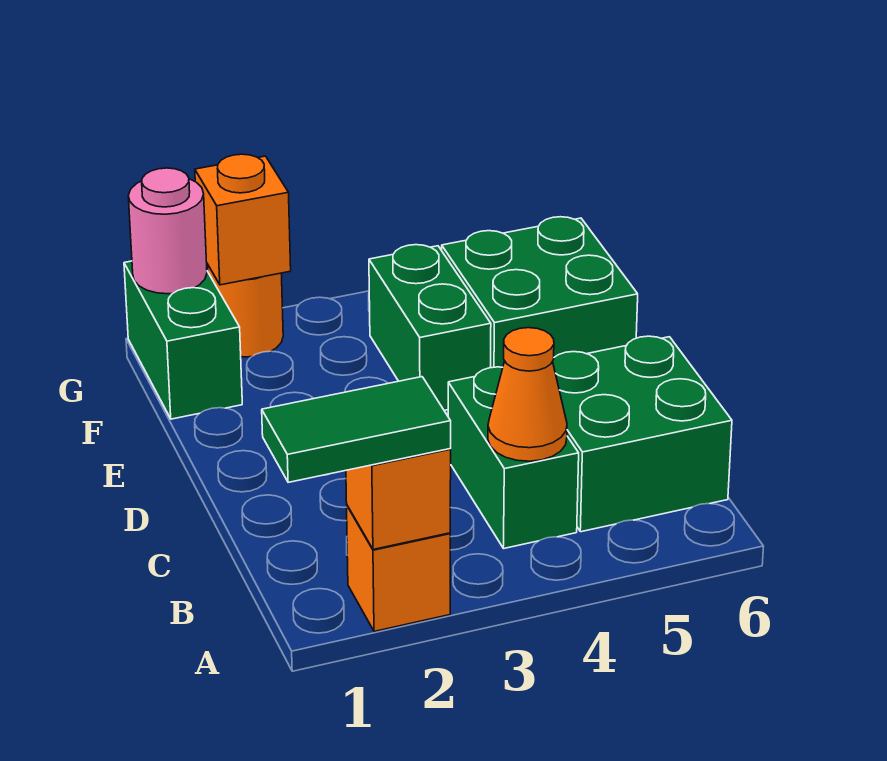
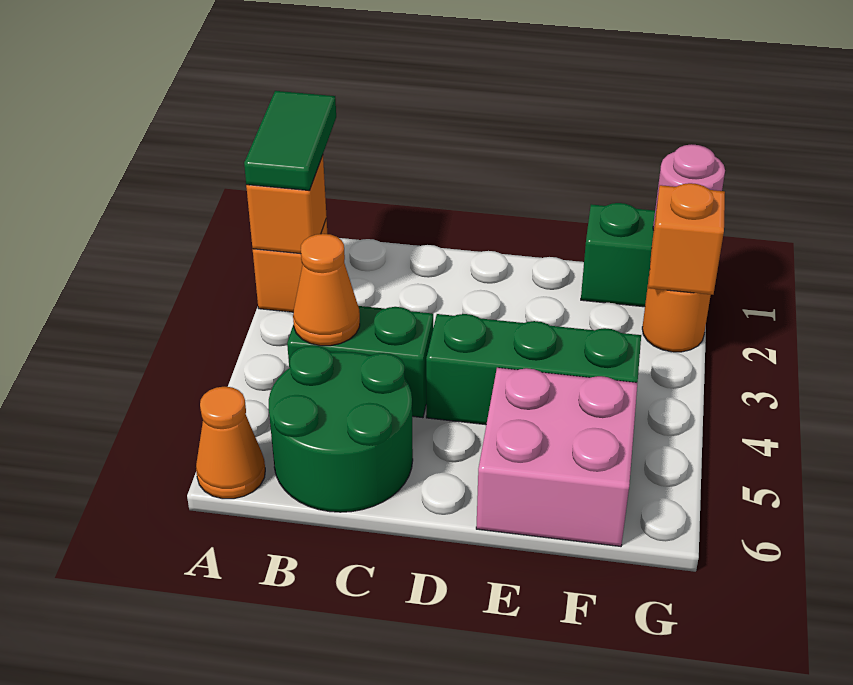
none -> orange cone A6 level 1
green brick B5:C6 level 1 -> green round brick B5:C6 level 1
green brick E4:F4 level 1 -> green brick D4:F4 level 1
green brick E5:F6 level 1 -> pink brick E5:F6 level 1

